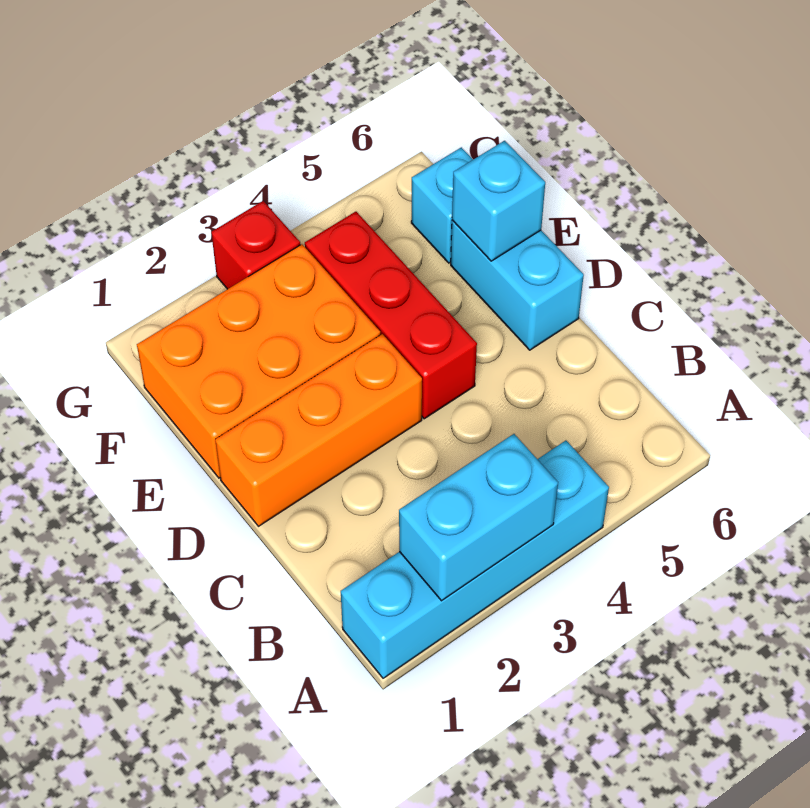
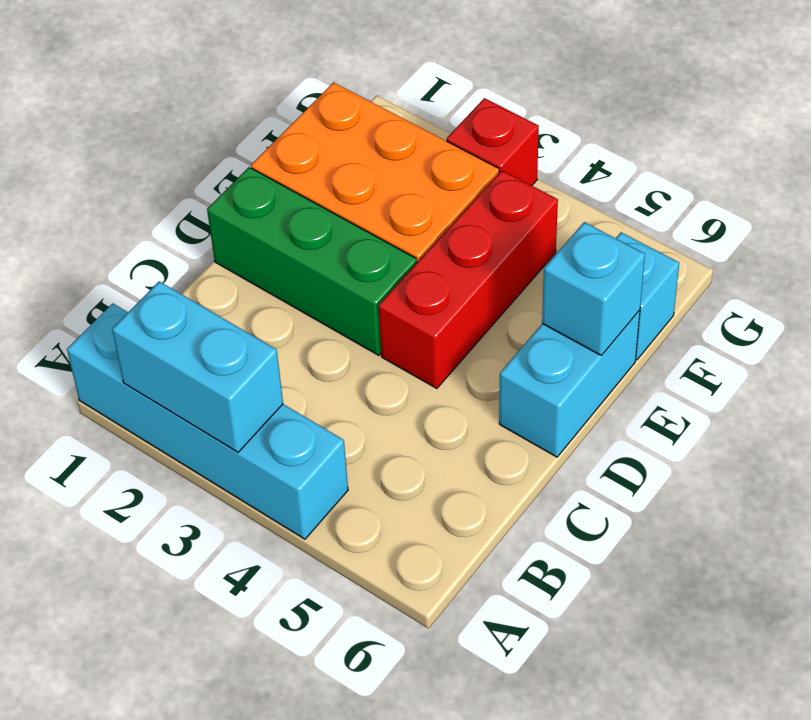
orange brick D1:D3 level 1 -> green brick D1:D3 level 1

